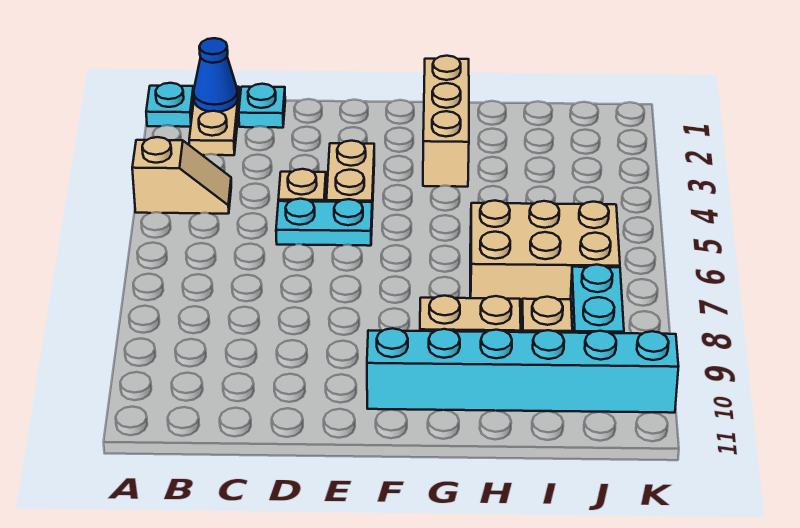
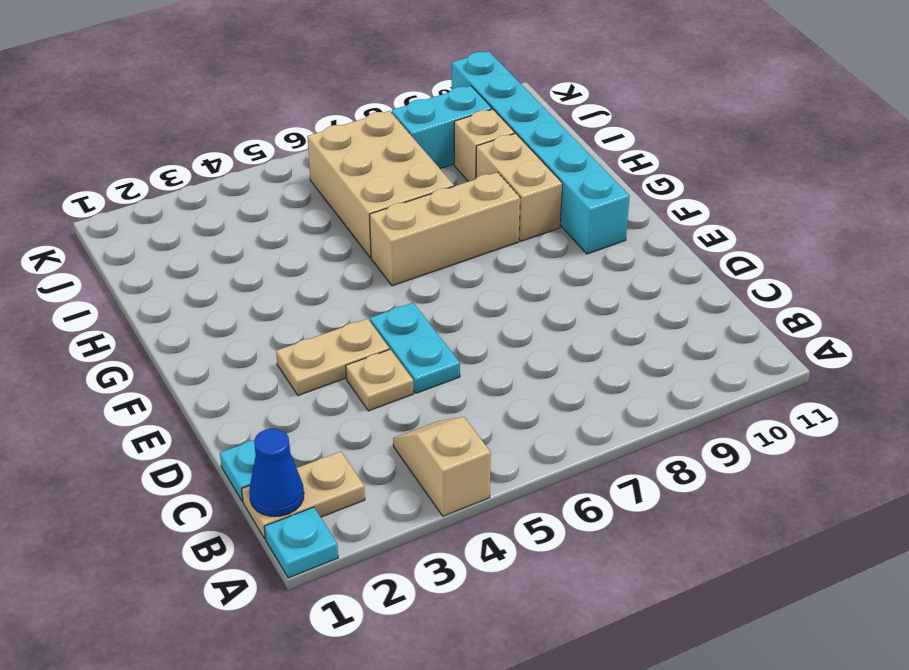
tan brick G1:G3 level 1 -> tan brick G6:G8 level 1

